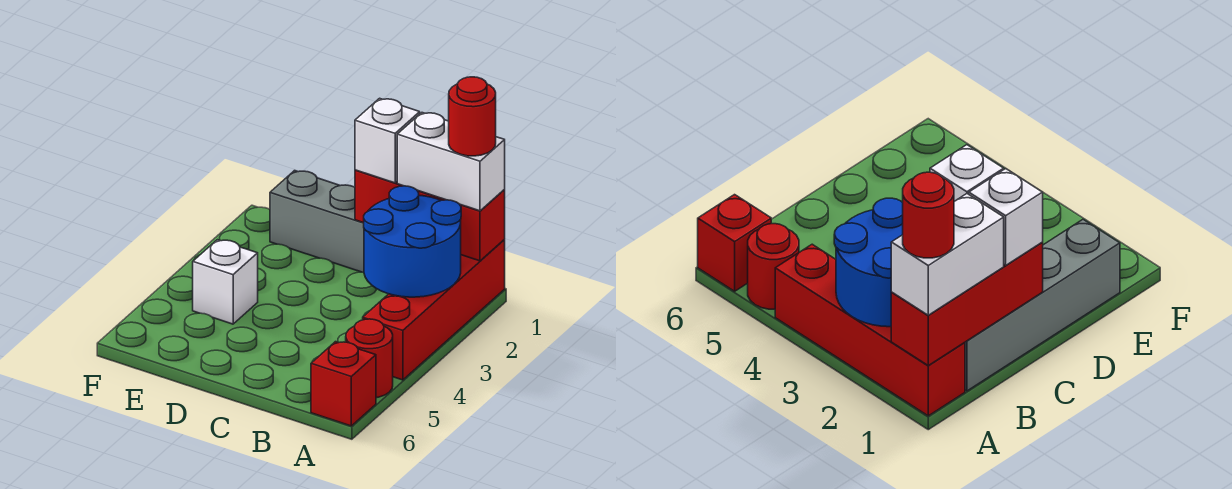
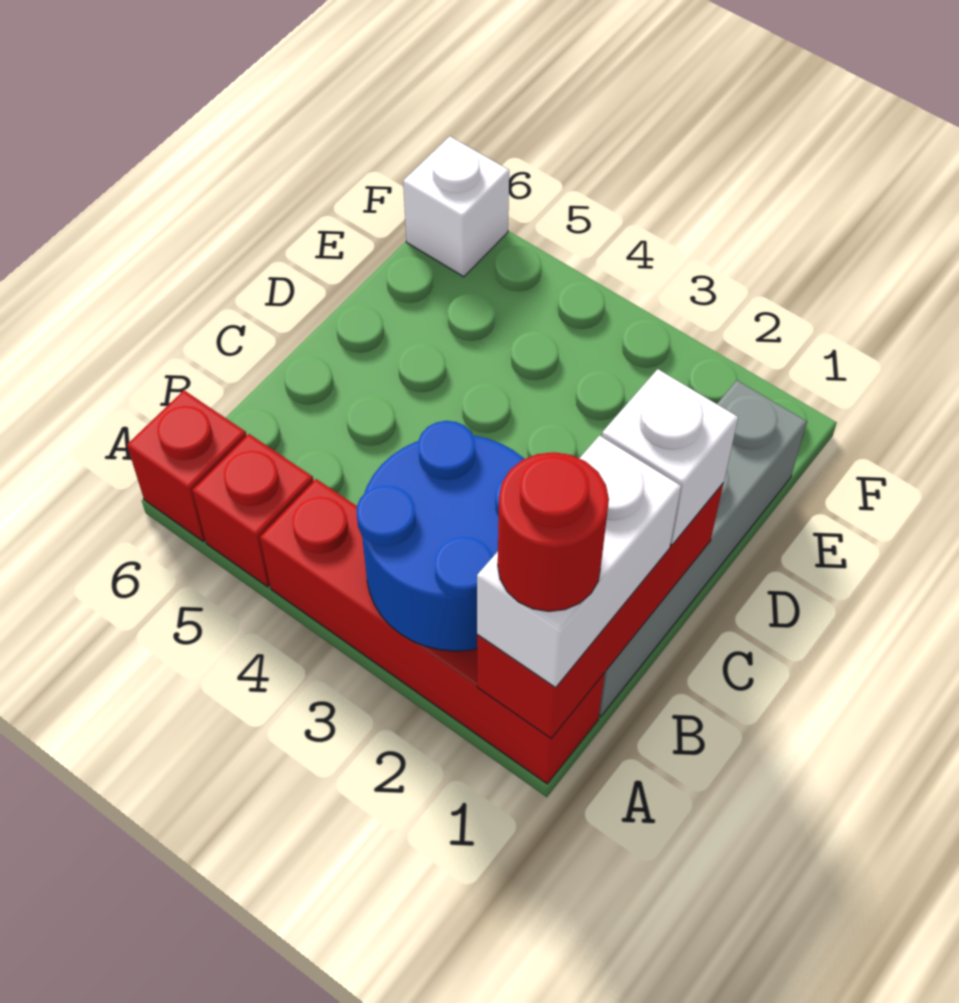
red round brick A5 level 1 -> red brick A5 level 1
white brick E4 level 1 -> white brick F6 level 1

